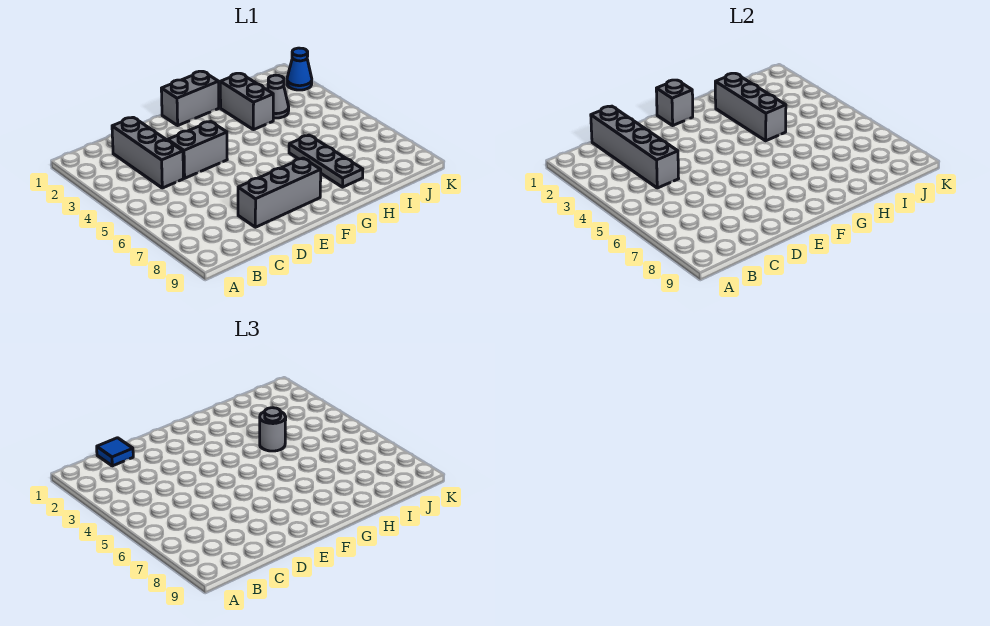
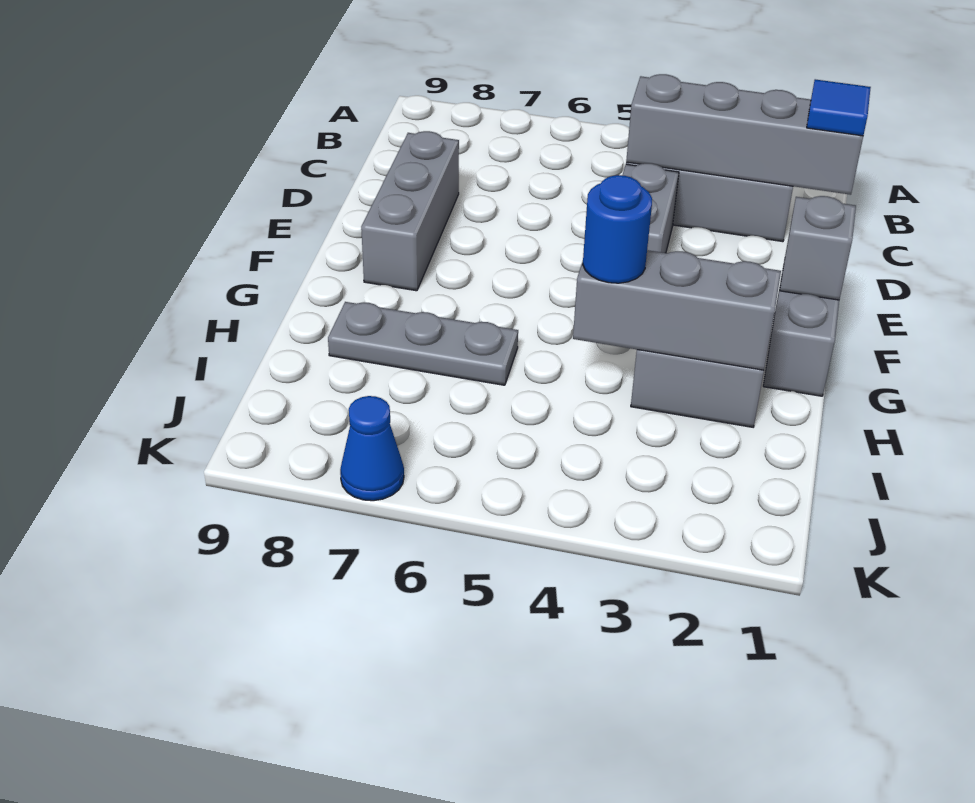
grey round brick H4 level 3 -> blue round brick H4 level 3
grey cone I3 level 1 -> none
blue cone K2 level 1 -> blue cone K7 level 1

